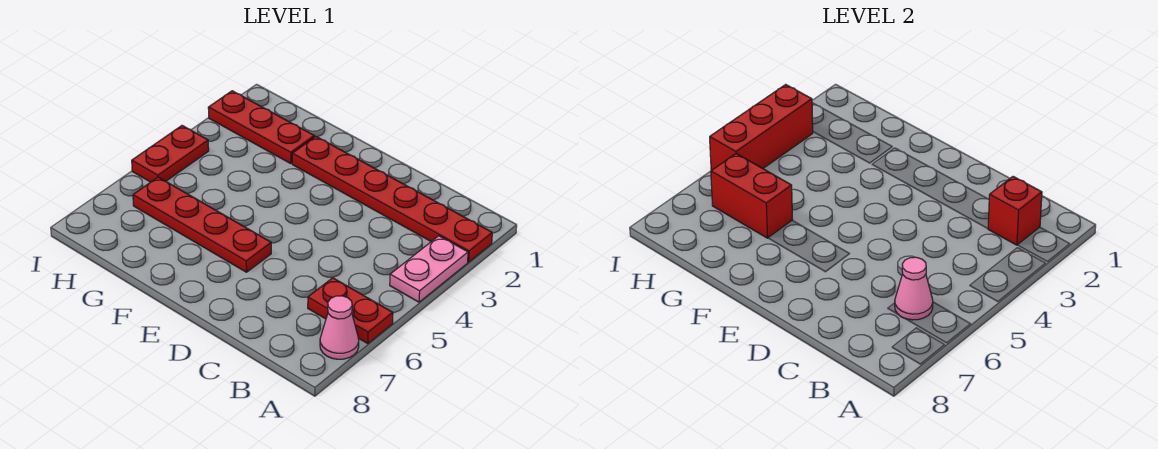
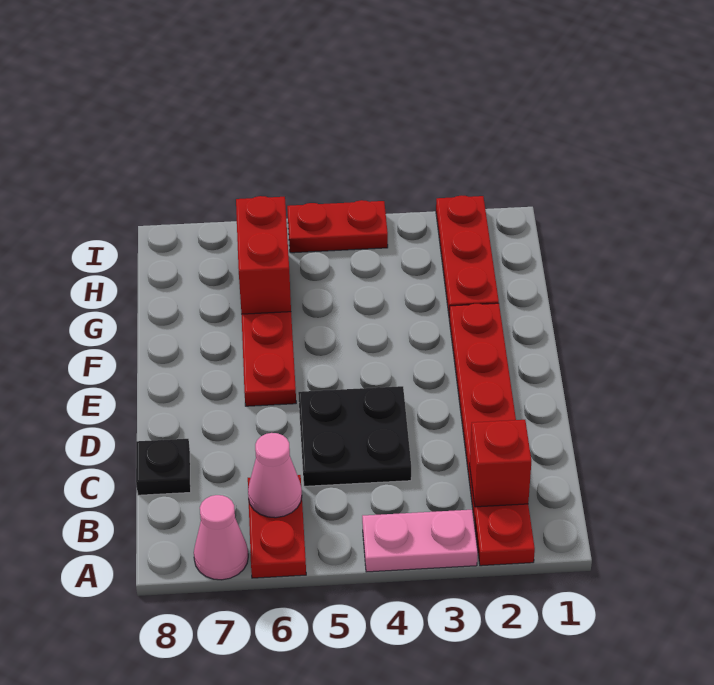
none -> black plate C4:D5 level 1
none -> black plate C8 level 1
red brick I3:I5 level 2 -> none

